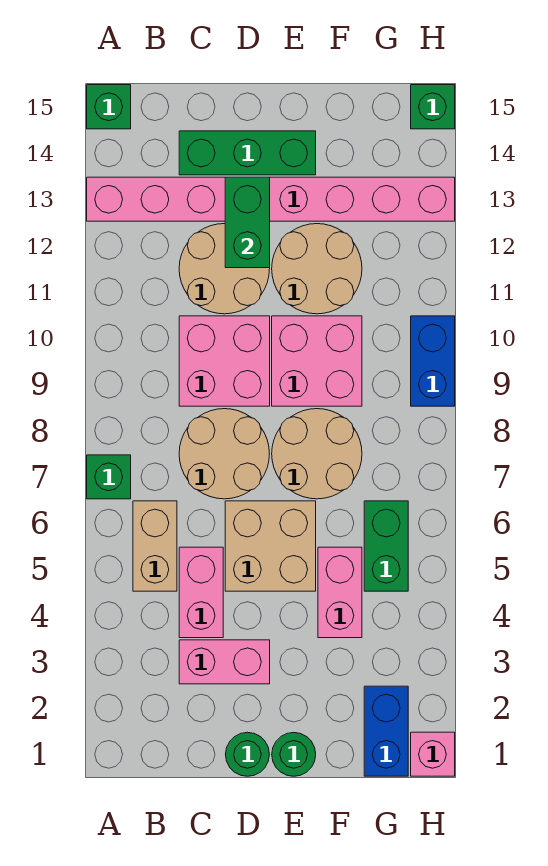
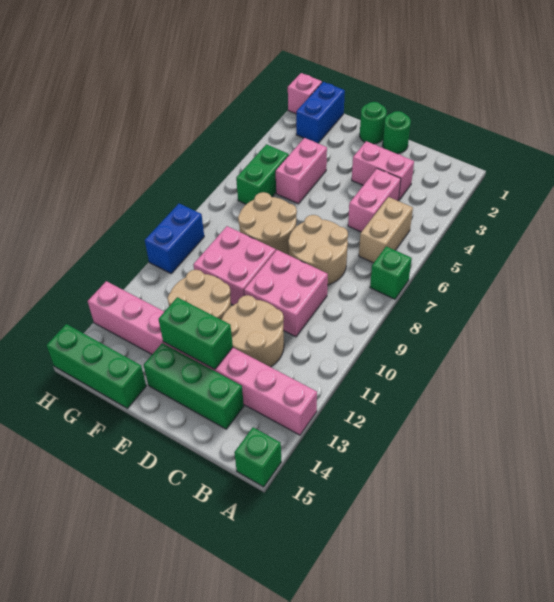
tan brick D5:E6 level 1 -> none
green brick D12:D13 level 2 -> green brick D13:E13 level 2
green brick H15 level 1 -> green brick F15:H15 level 1

